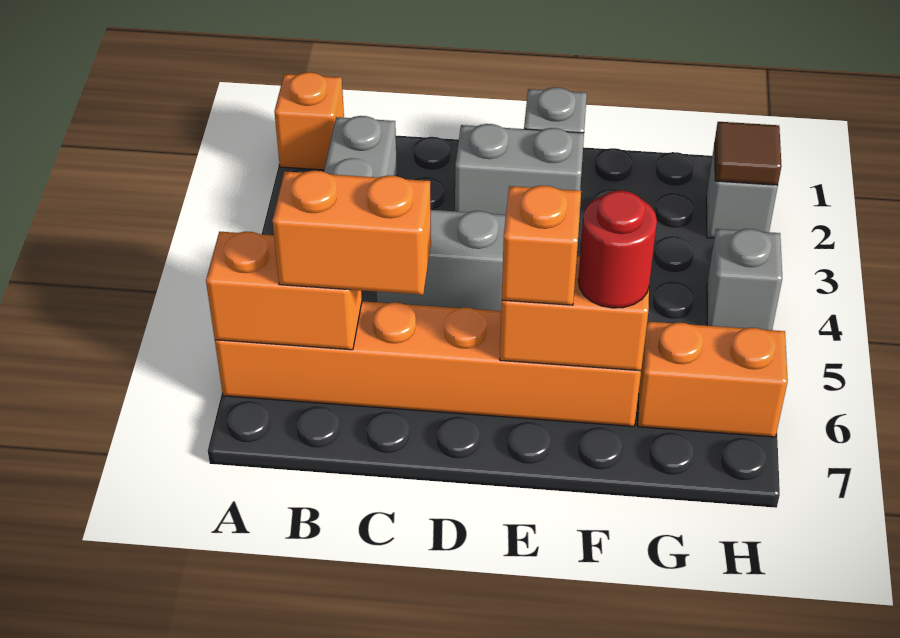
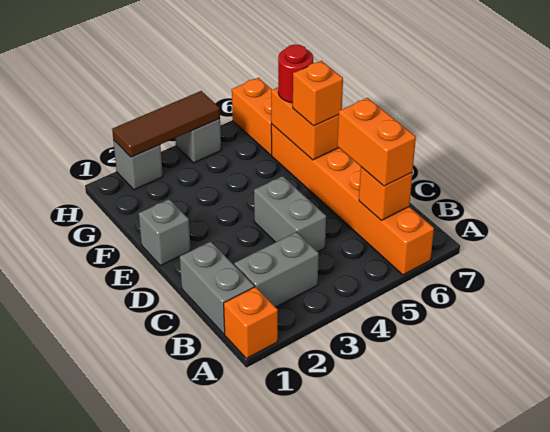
orange brick A6:B6 level 2 -> orange brick B6 level 2
grey brick D2:E2 level 1 -> grey brick B1:C1 level 1
brown tile H2 level 2 -> brown tile H2:H4 level 2

